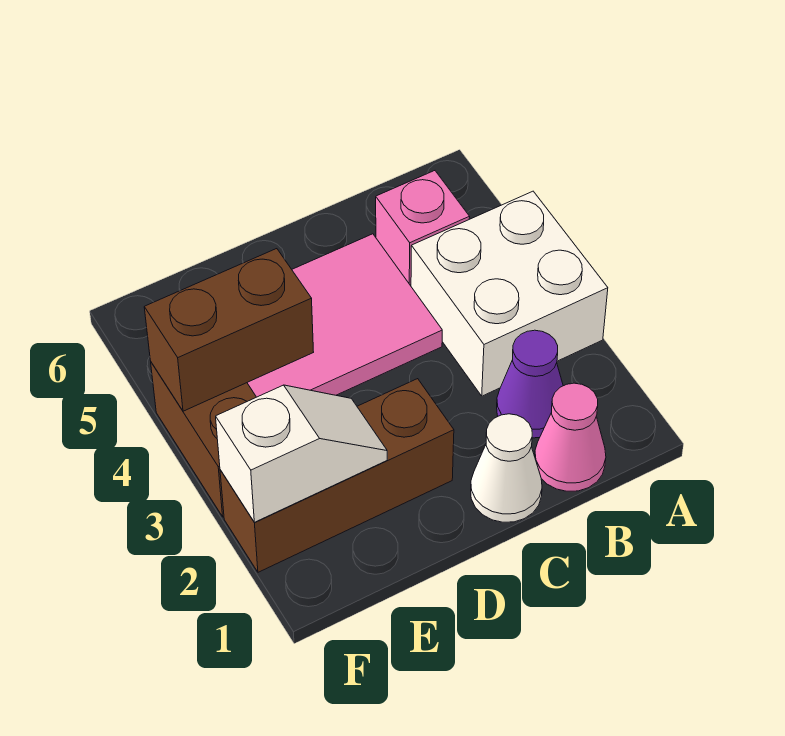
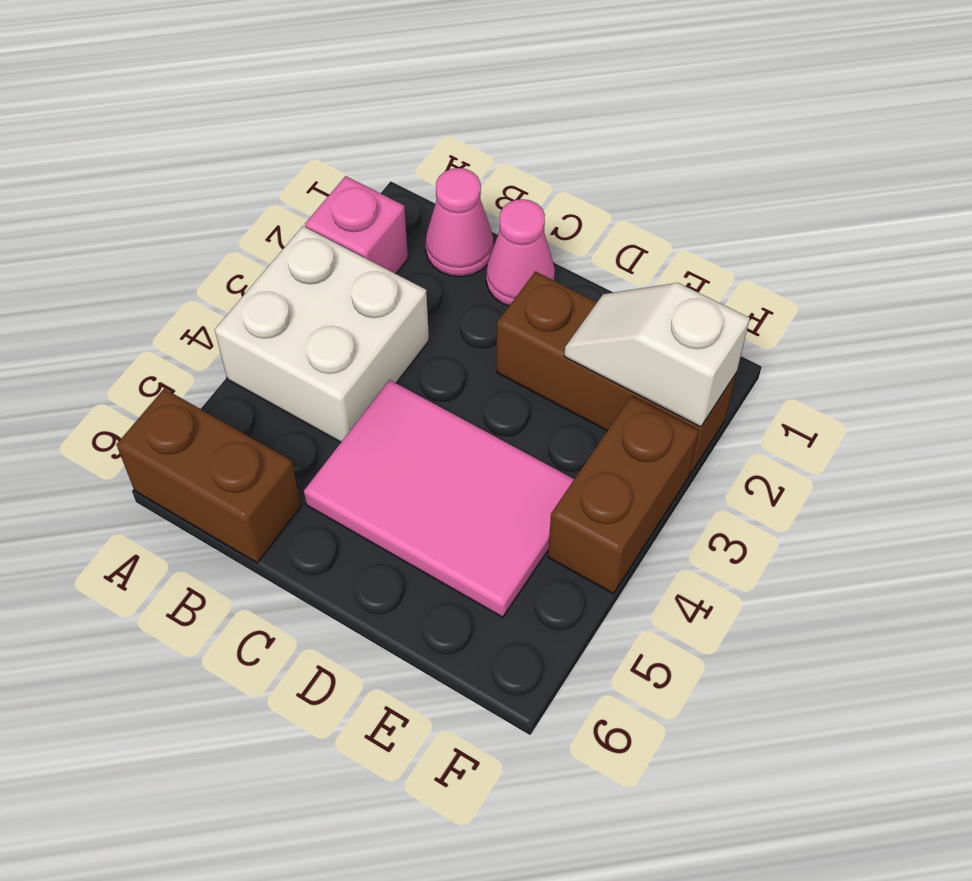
purple cone B2 level 1 -> none
pink brick B5 level 1 -> pink brick A2 level 1
white cone C1 level 1 -> pink cone C1 level 1
brown brick E4:F4 level 2 -> brown brick A6:B6 level 1

